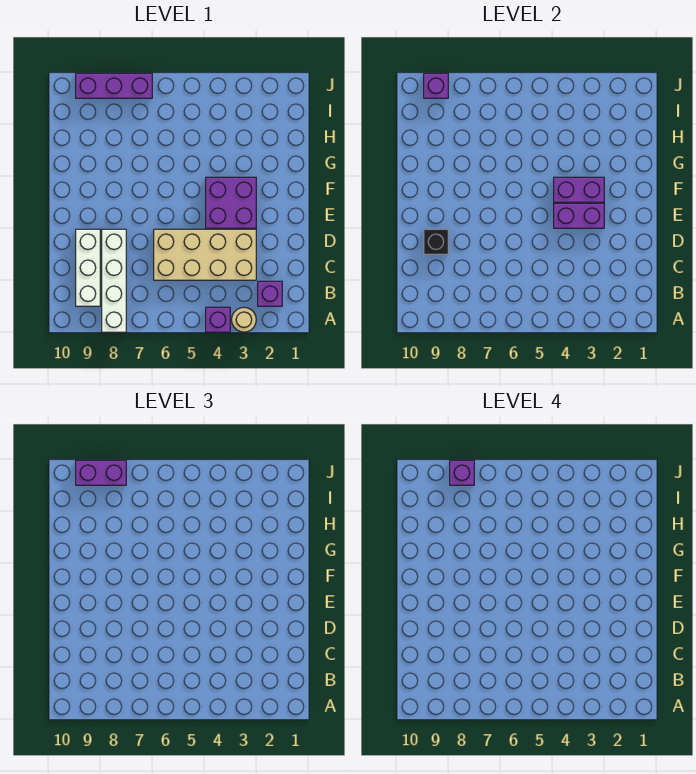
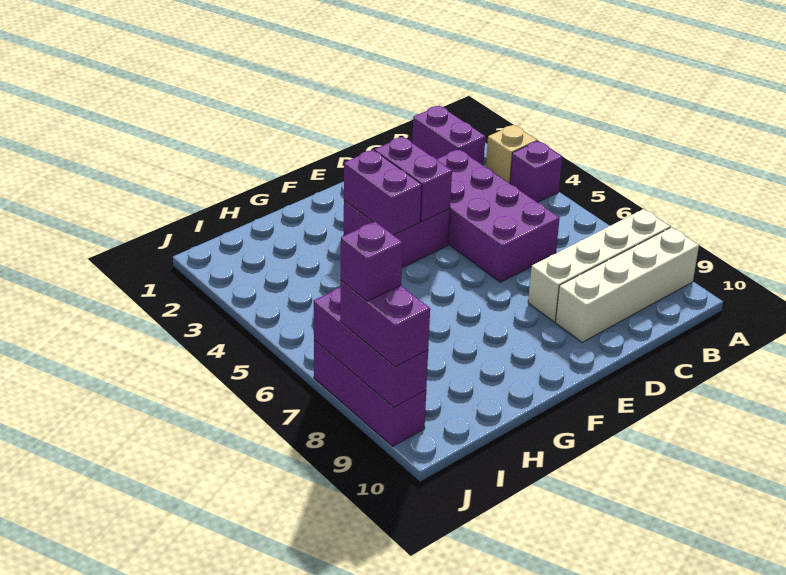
tan round brick A3 level 1 -> tan brick A3 level 1
purple brick B2 level 1 -> purple brick B1:B2 level 1
white brick B9:D9 level 1 -> white brick A9:D9 level 1
tan brick C3:D6 level 1 -> purple brick C3:D6 level 1
black brick D9 level 2 -> none
purple brick J9 level 2 -> purple brick J7:J9 level 2

